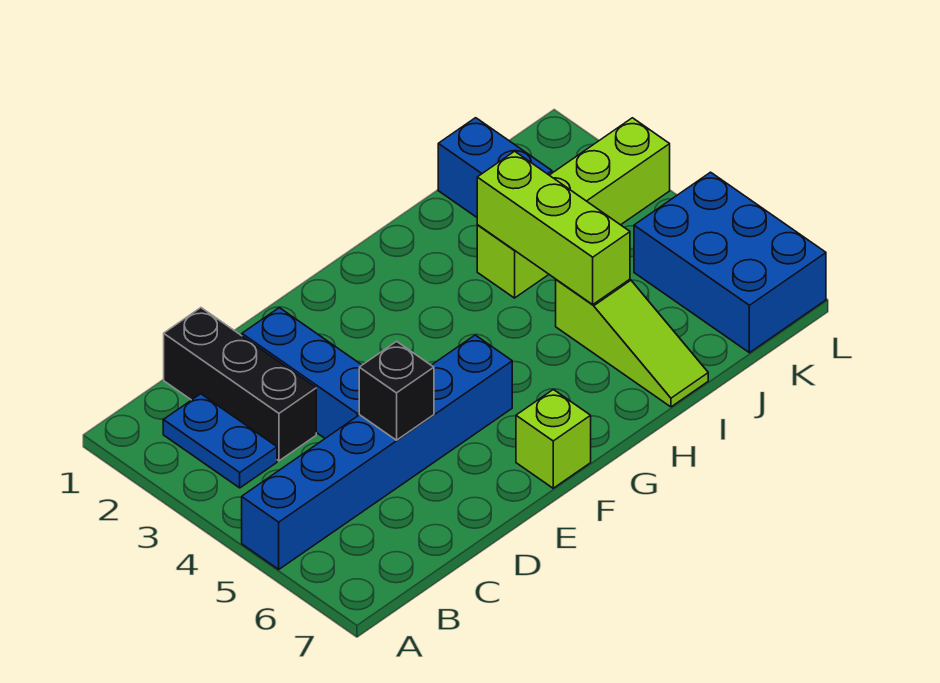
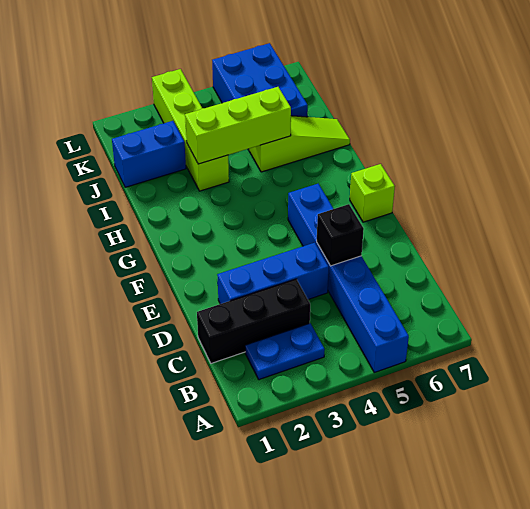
blue brick K5:L7 level 1 -> blue brick J5:L6 level 1

